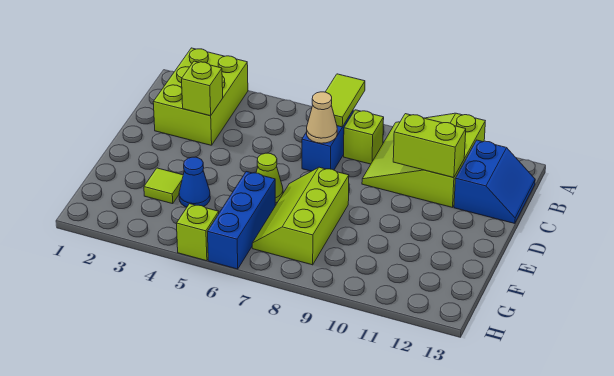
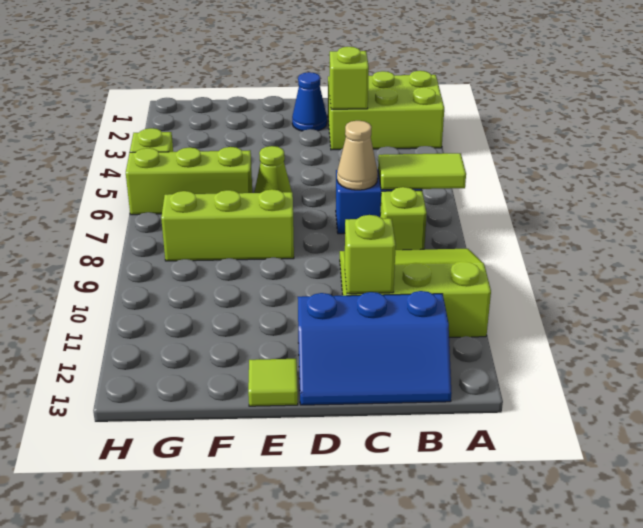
blue slope B12:C13 level 1 top 12 -> blue slope B12:D13 level 1 top 12
lime brick C10:C11 level 2 -> lime brick C11 level 2
lime tile F3 level 1 -> lime tile E13 level 1
blue cone F4 level 1 -> blue cone D2 level 1
blue brick F6:H6 level 1 -> lime brick F6:H6 level 1

